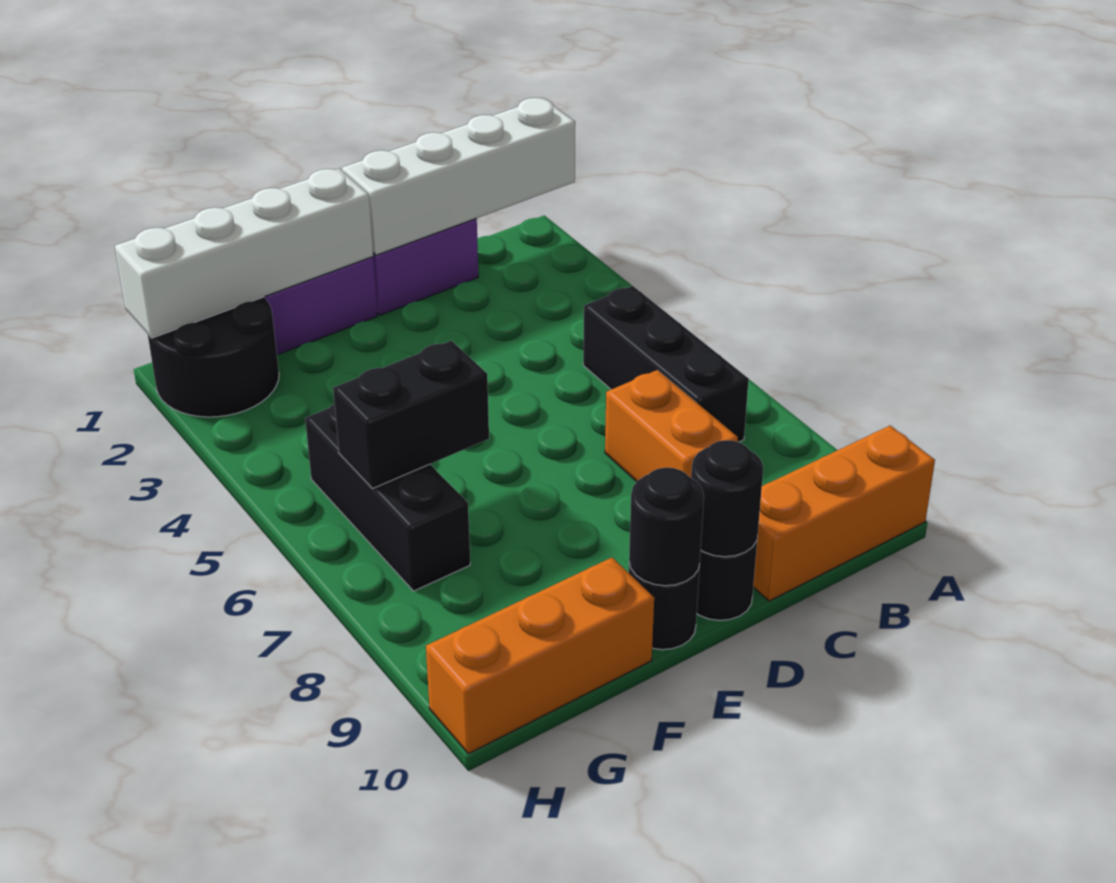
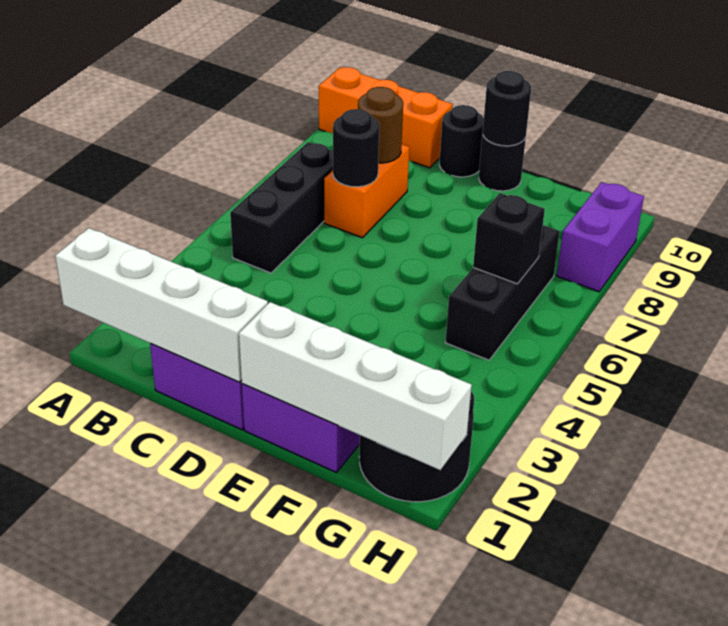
none -> brown round brick C8 level 2
black round brick D10 level 2 -> black round brick C7 level 2
black brick F6:G6 level 2 -> black brick G6 level 2
orange brick F10:H10 level 1 -> none
none -> purple brick H8:H9 level 1

